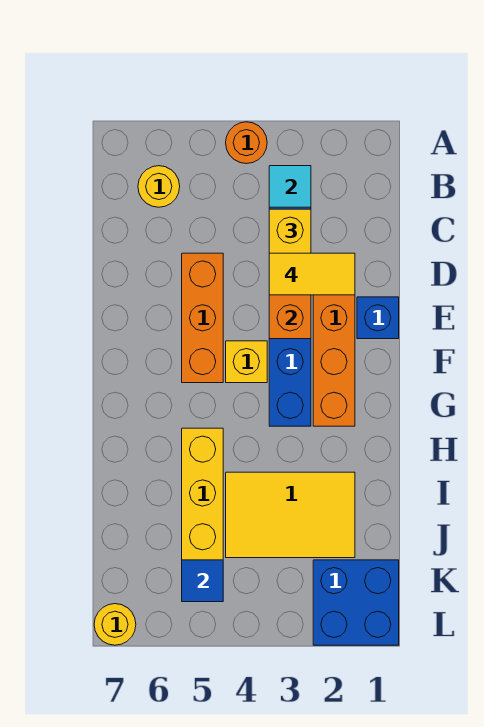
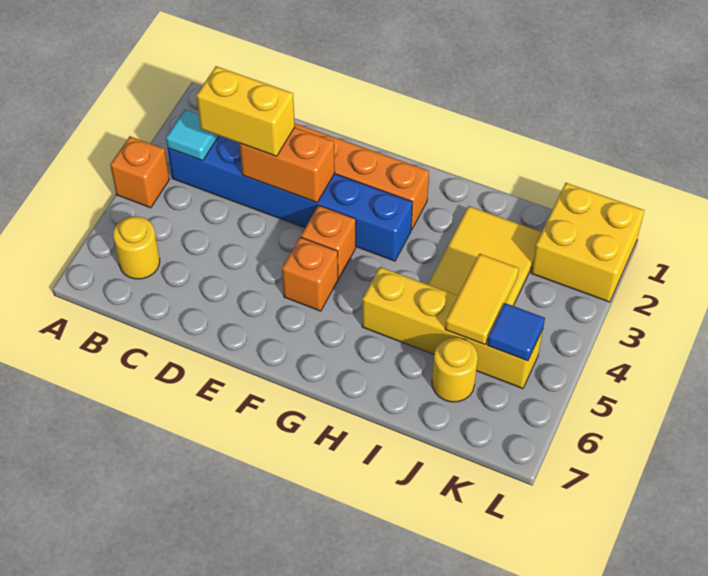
orange round brick A4 level 1 -> orange brick A4 level 1
yellow tile D2:D3 level 4 -> yellow tile J4:J5 level 2
orange brick D5:F5 level 1 -> orange brick F5 level 1
blue brick E1 level 1 -> none
yellow brick F4 level 1 -> orange brick F4 level 1
blue brick K1:L2 level 1 -> yellow brick K1:L2 level 1
yellow round brick L7 level 1 -> yellow round brick J6 level 1

